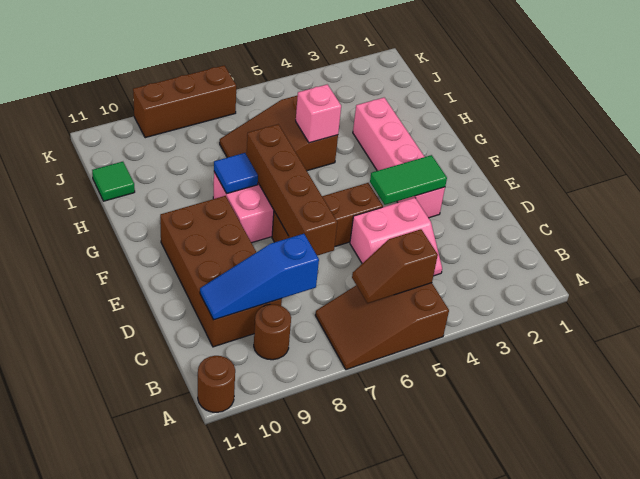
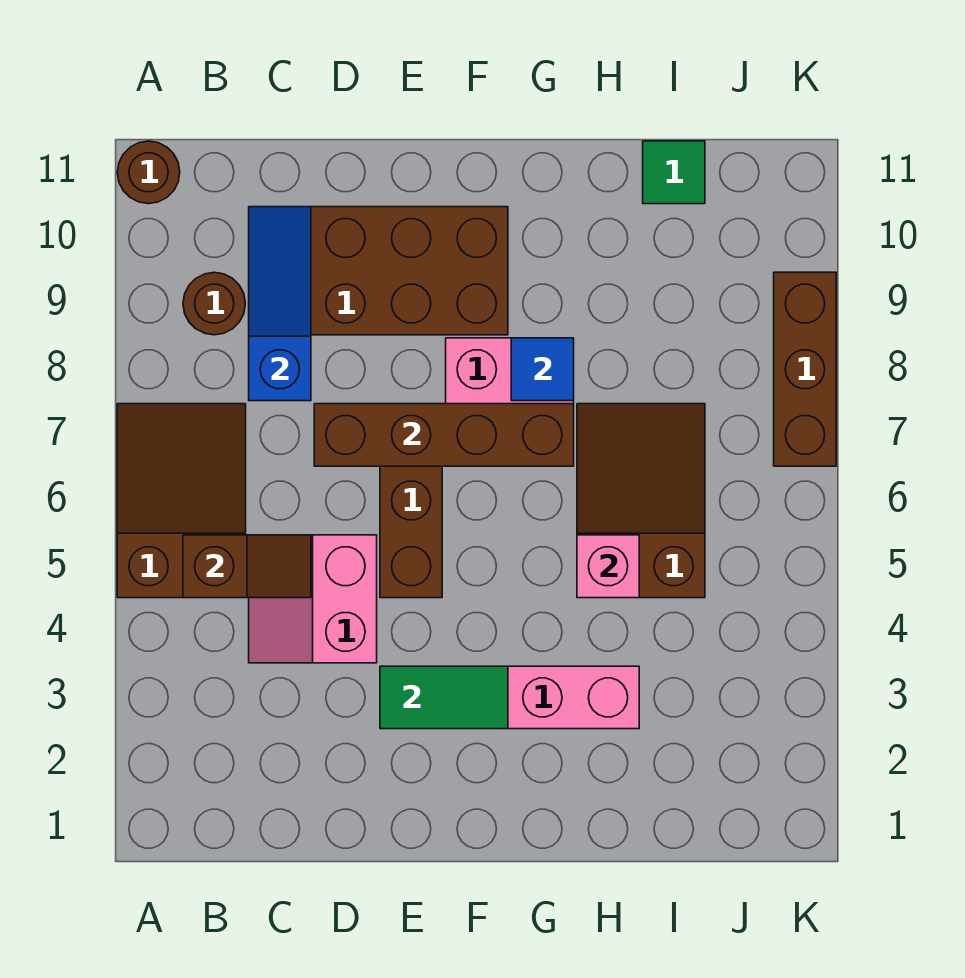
brown slope B5:B6 level 2 top 5 -> brown slope B5:C5 level 2 top B
green tile E3:E4 level 2 -> green tile E3:F3 level 2

